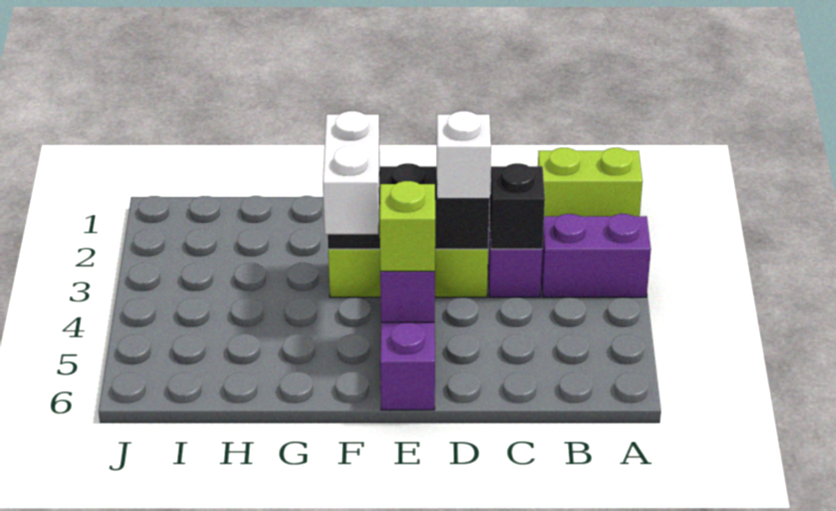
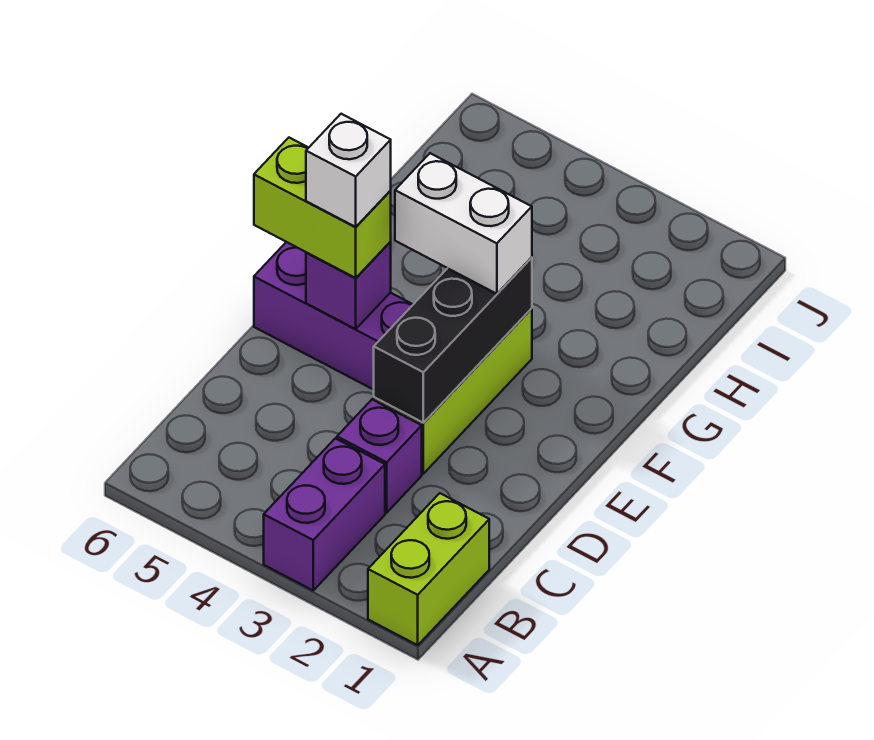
black brick C3 level 2 -> none
white brick D3 level 3 -> white brick E5 level 4
lime brick E5 level 3 -> lime brick E5:E6 level 3

